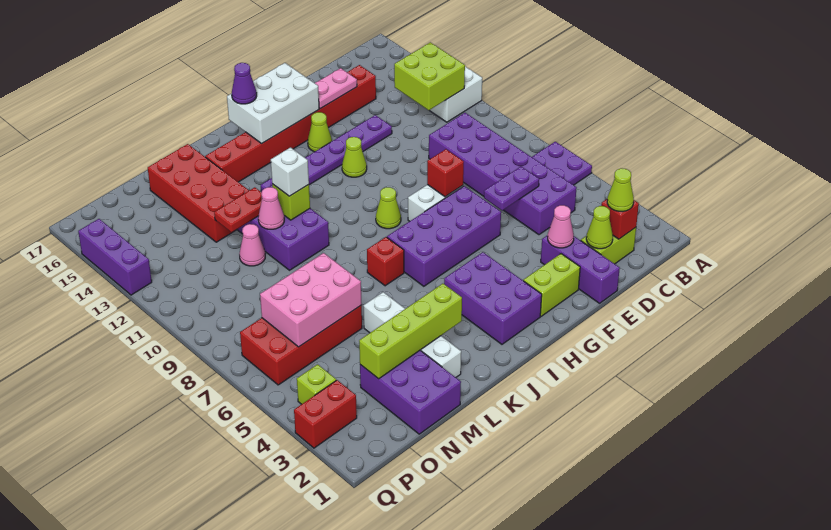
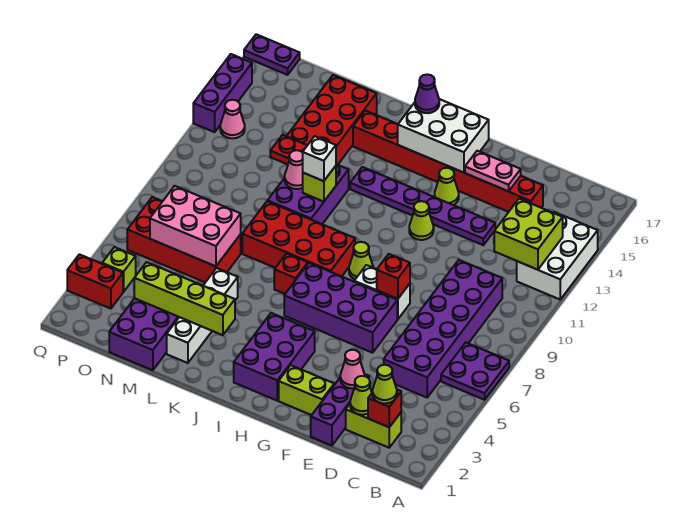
purple plate D6:E6 level 2 -> purple plate P17:Q17 level 1
none -> red brick I8:L9 level 1
pink cone M11 level 1 -> pink cone P13 level 1

